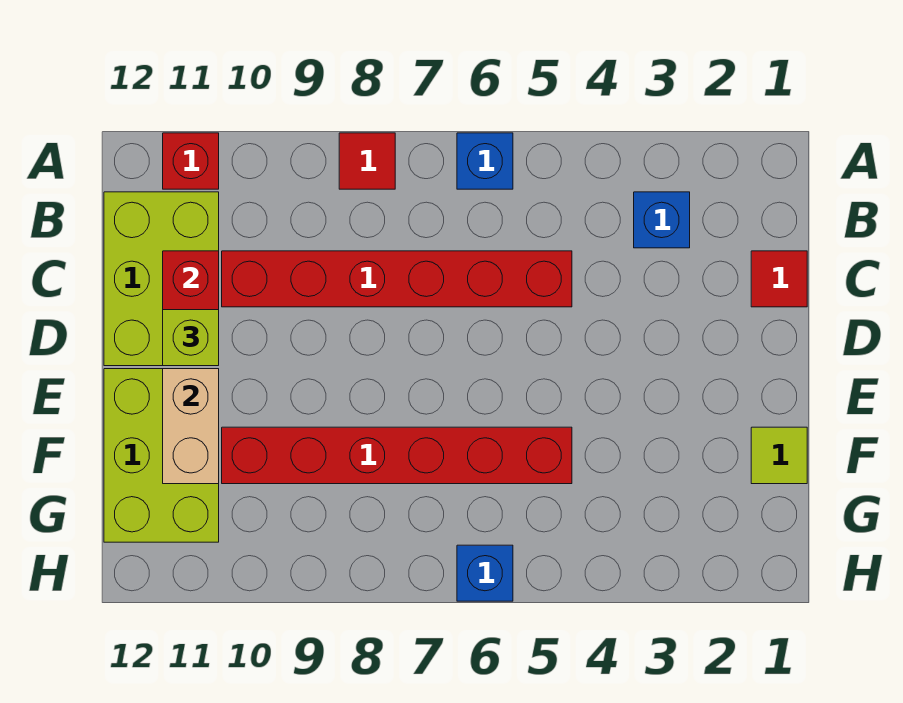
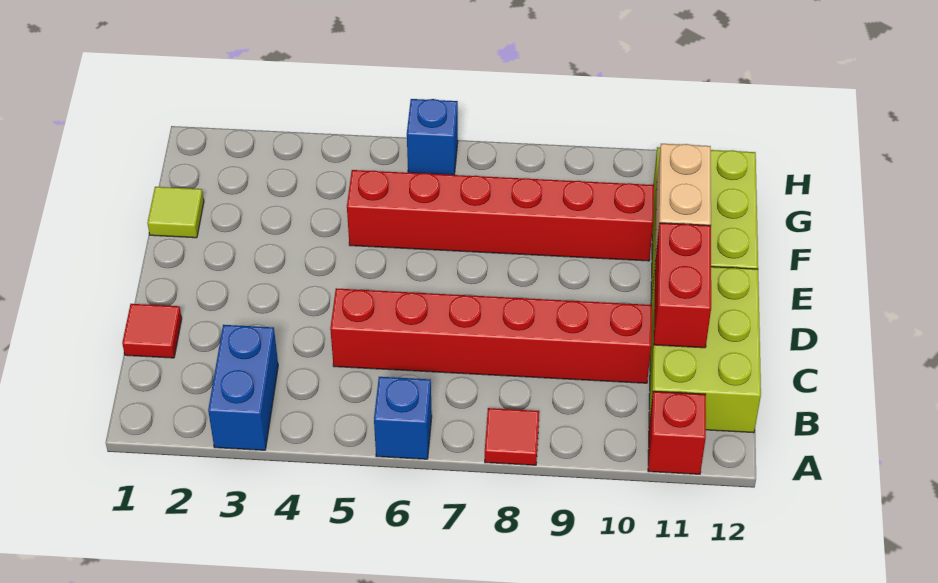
blue brick B3 level 1 -> blue brick A3:B3 level 1
lime brick D11 level 3 -> none

